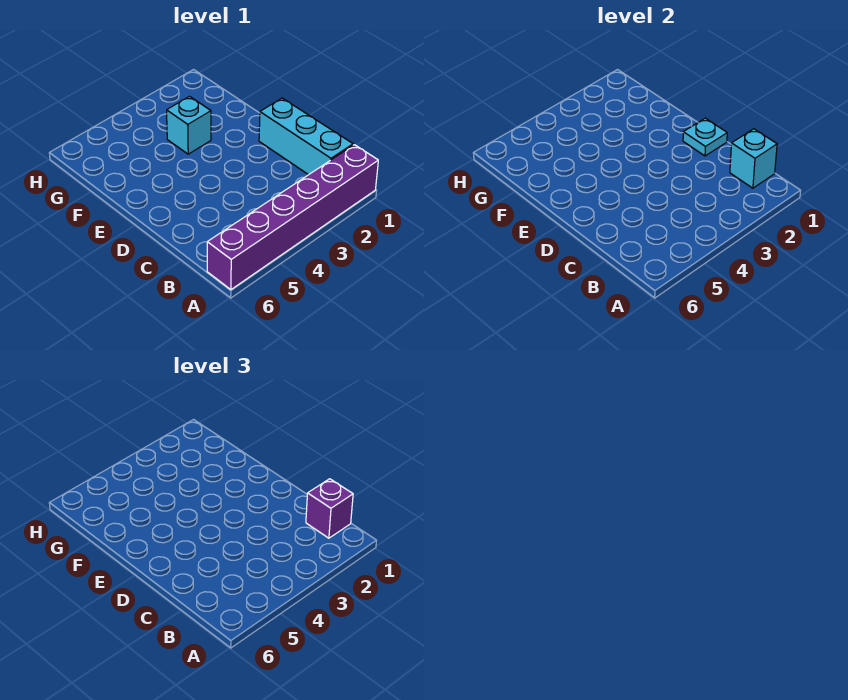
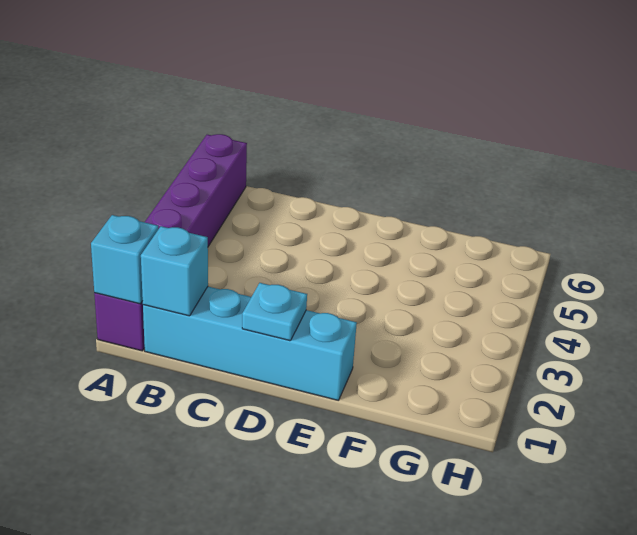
cyan brick B1:D1 level 1 -> cyan brick B1:E1 level 1
purple brick B1 level 3 -> none
cyan brick F3 level 1 -> cyan brick A1 level 2

